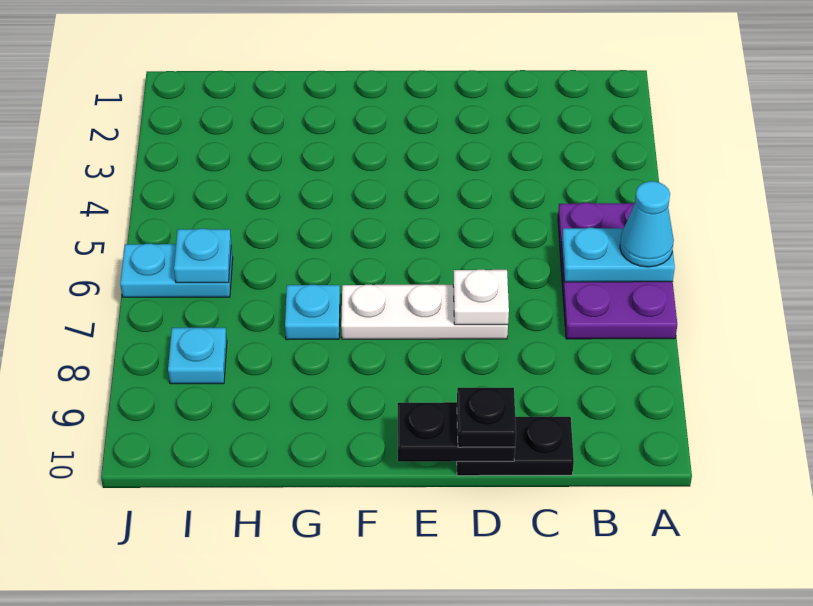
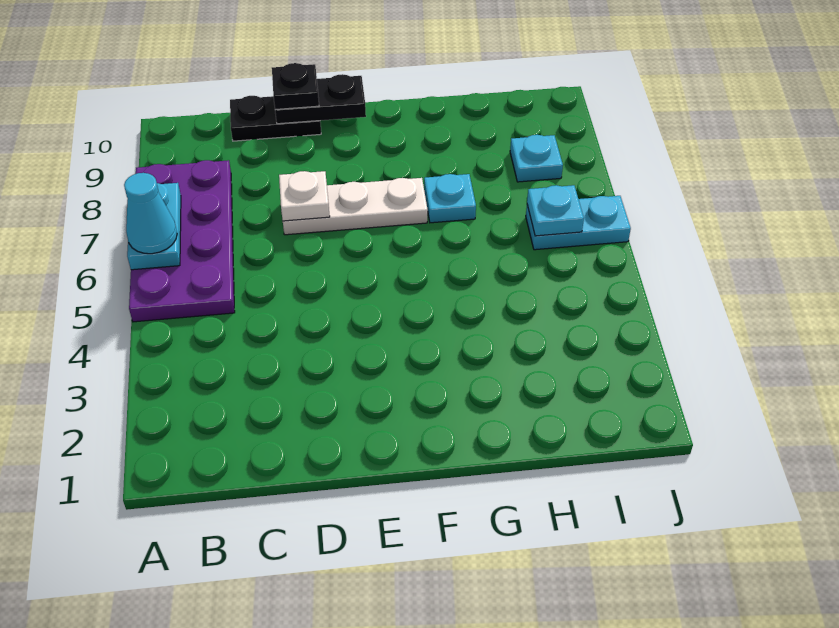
purple plate A5:B7 level 1 -> purple plate A5:B8 level 1
cyan plate A6:B6 level 2 -> cyan plate A6:A7 level 2

